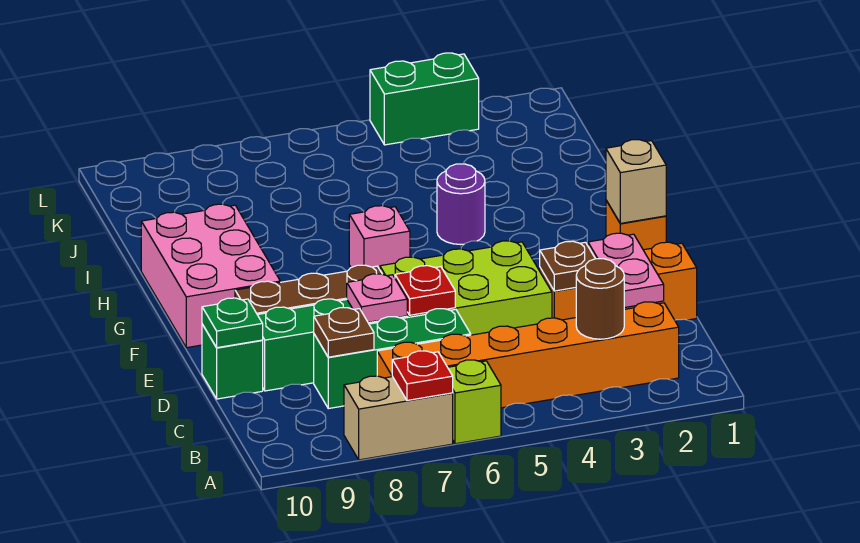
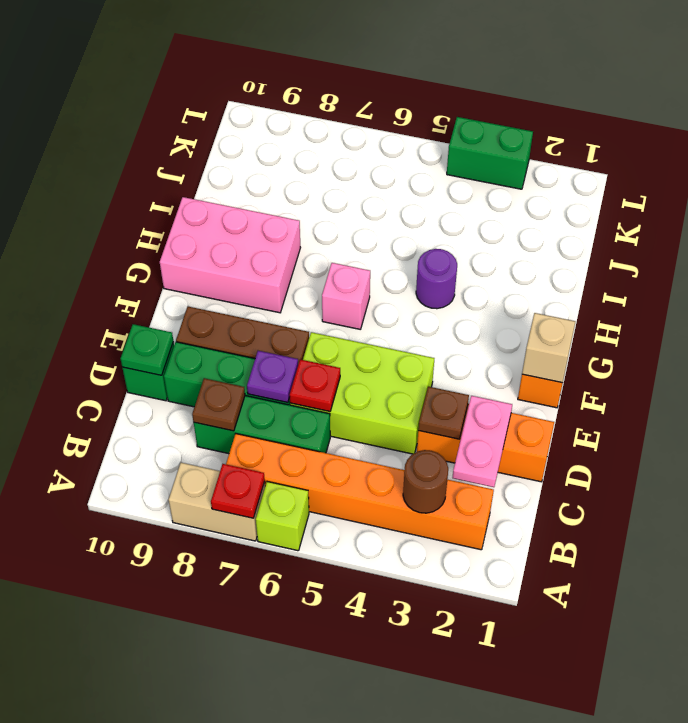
pink plate D7 level 2 -> purple plate D7 level 2
pink brick F9:H10 level 1 -> pink brick G8:H10 level 1

